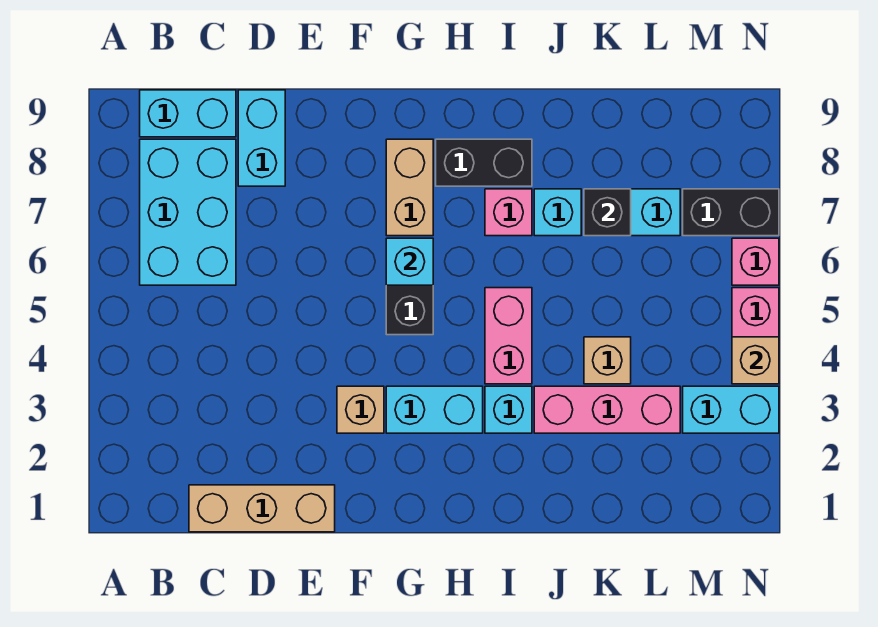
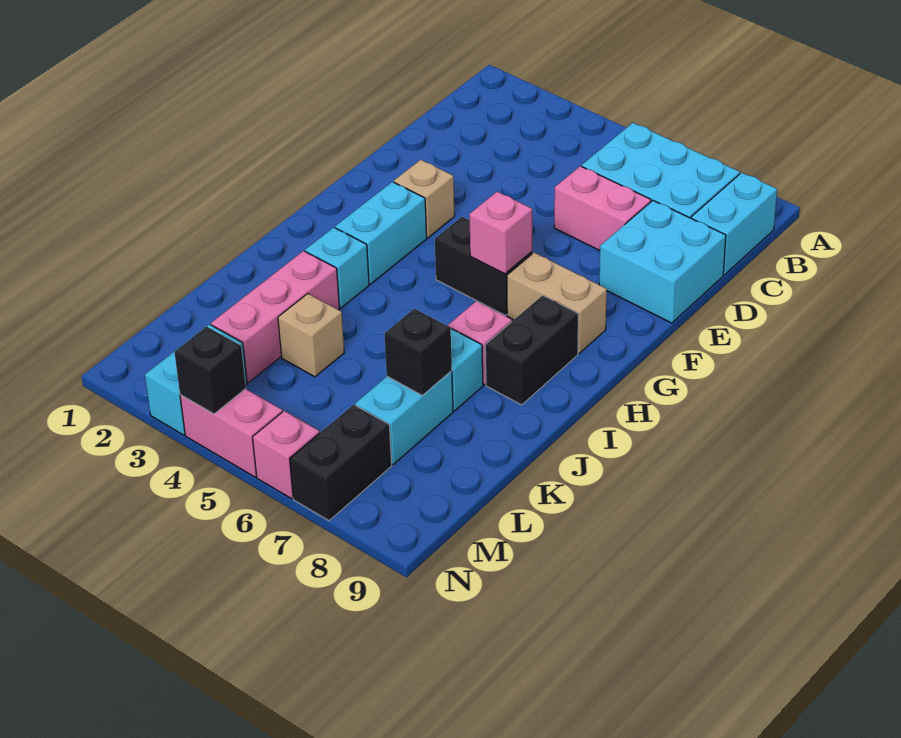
tan brick C1:E1 level 1 -> none
cyan brick D8:D9 level 1 -> cyan brick D8:E9 level 1
cyan brick G6 level 2 -> pink brick G6 level 2
pink brick I4:I5 level 1 -> pink brick D6:D7 level 1
tan brick N4 level 2 -> black brick N4 level 2

